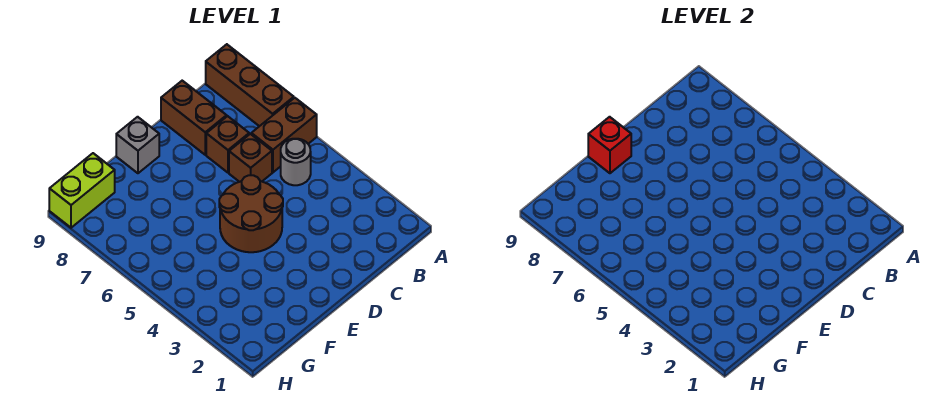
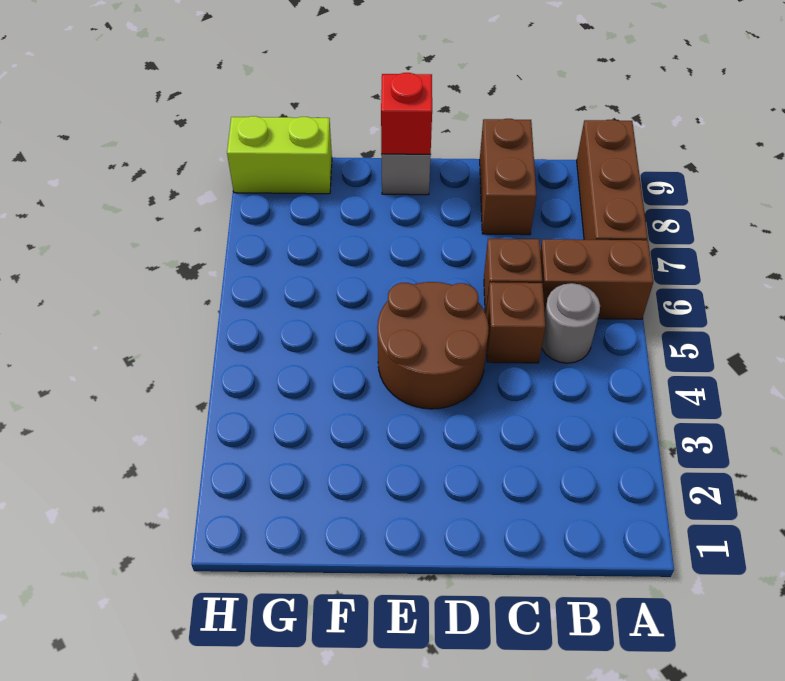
brown brick C7 level 1 -> brown brick C5 level 1

